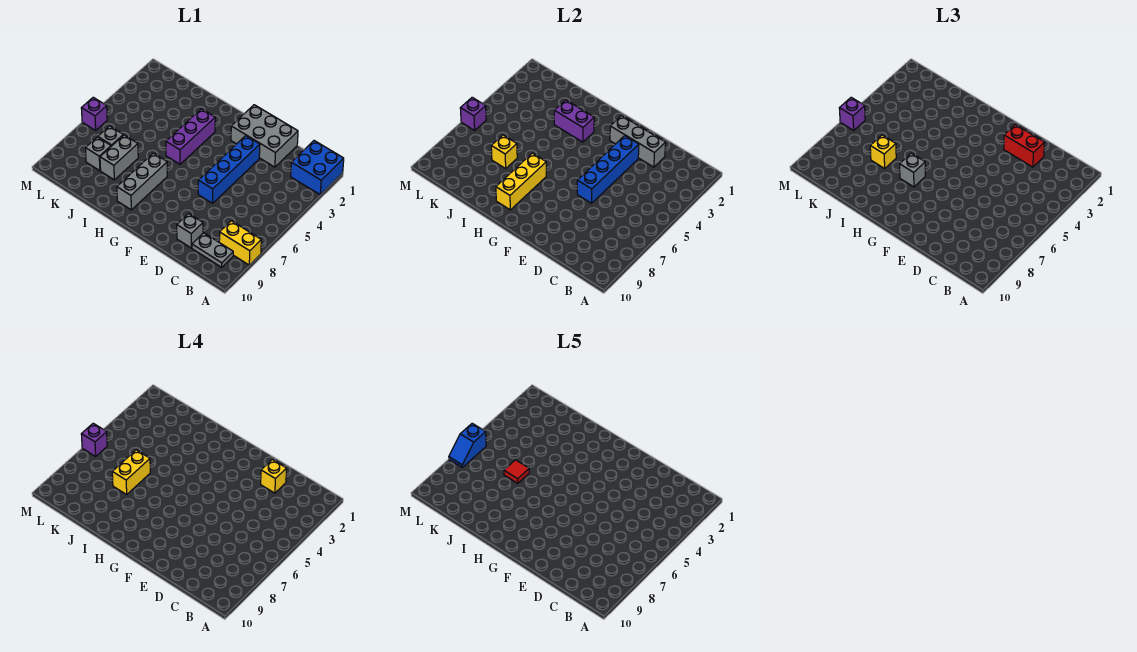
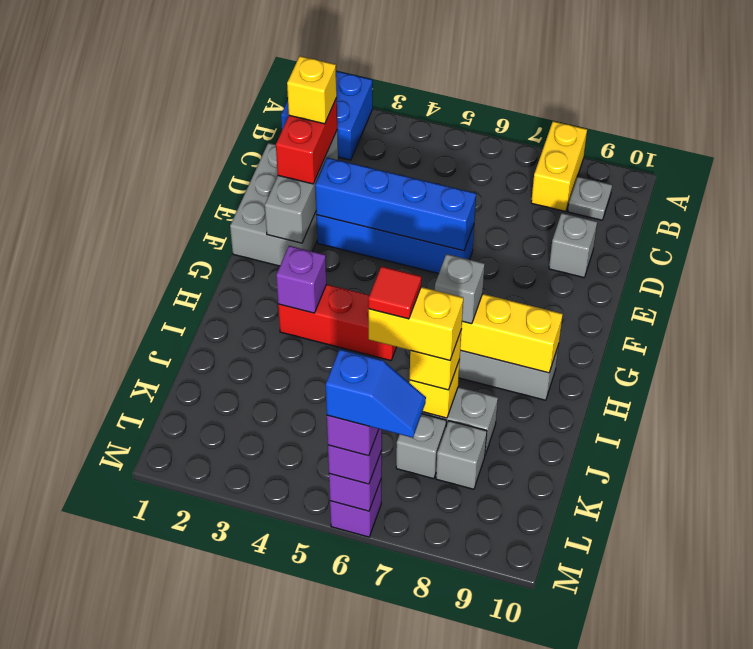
grey plate B9:C9 level 1 -> grey plate B9 level 1
purple brick H3:H5 level 1 -> red brick H3:H5 level 1
purple brick H3:I3 level 2 -> purple brick H3 level 2

